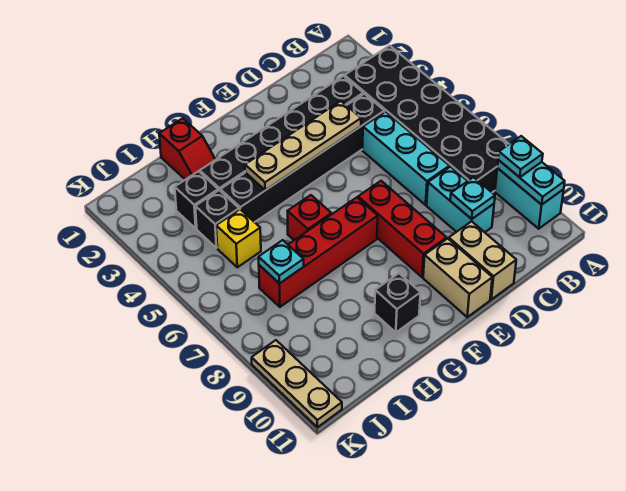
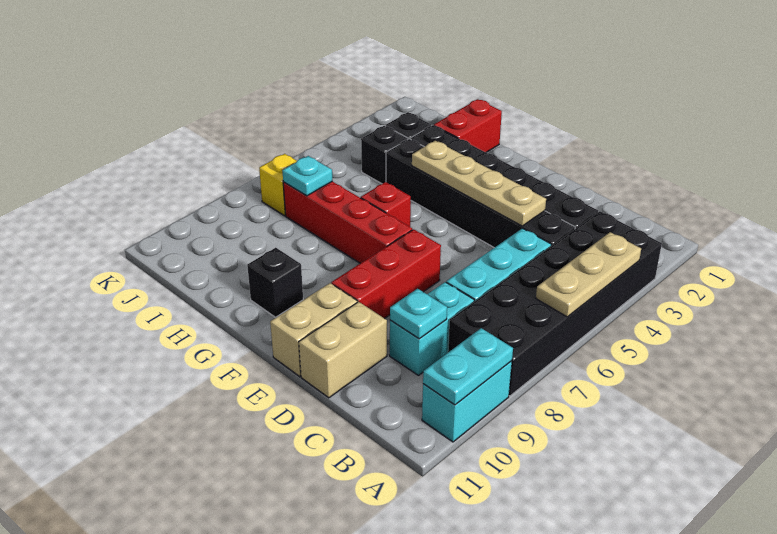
cyan plate A9 level 3 -> none
red slope H1:H2 level 1 top 1 -> red brick H1:H2 level 1
yellow brick I5 level 1 -> yellow brick J7 level 1
tan plate K9:K11 level 1 -> tan plate A4:A6 level 2

